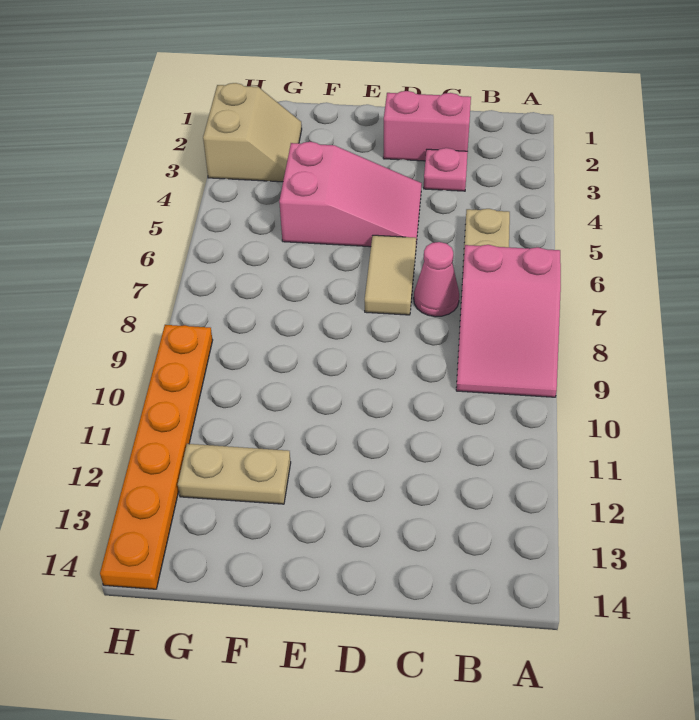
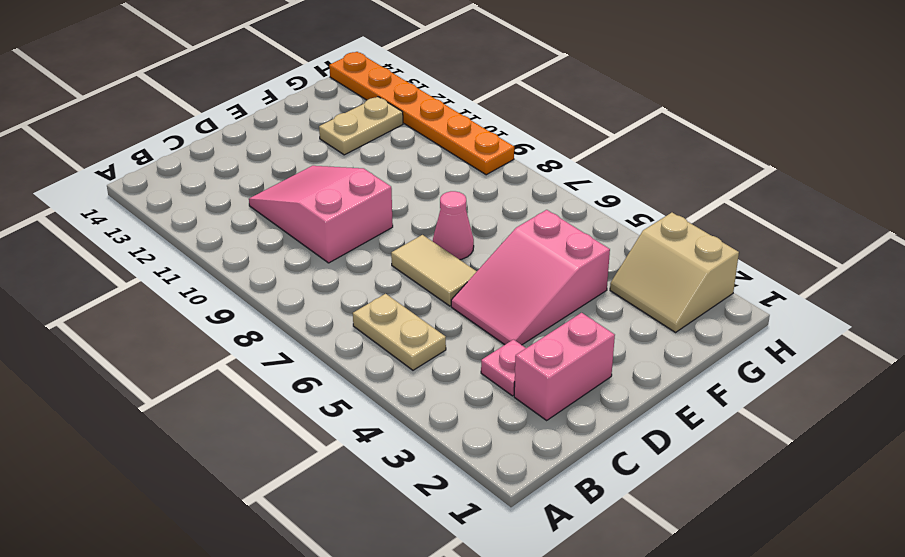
pink slope A7:B9 level 1 top 7 -> pink slope C9:D11 level 1 top 9
pink cone C7 level 1 -> pink cone E7 level 1

